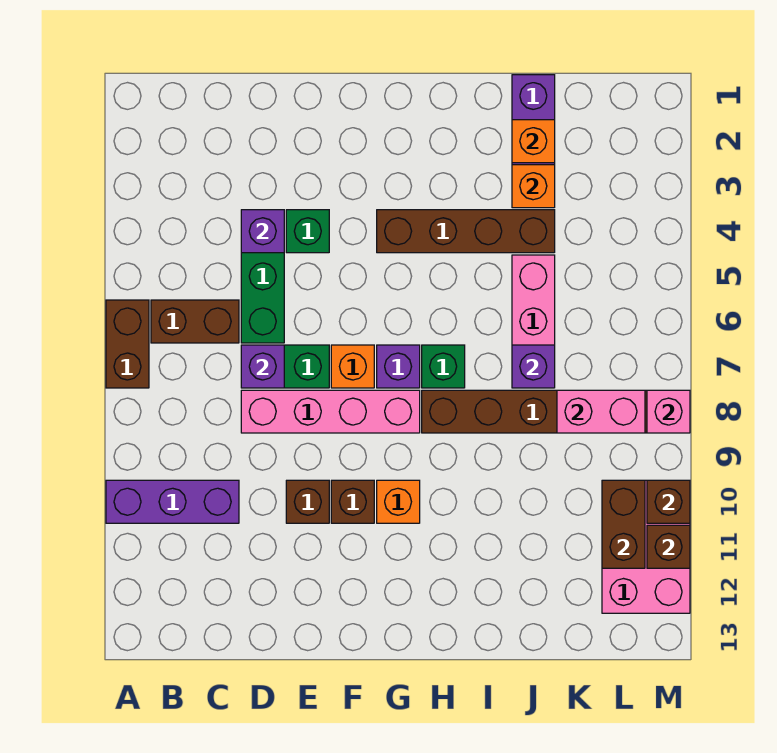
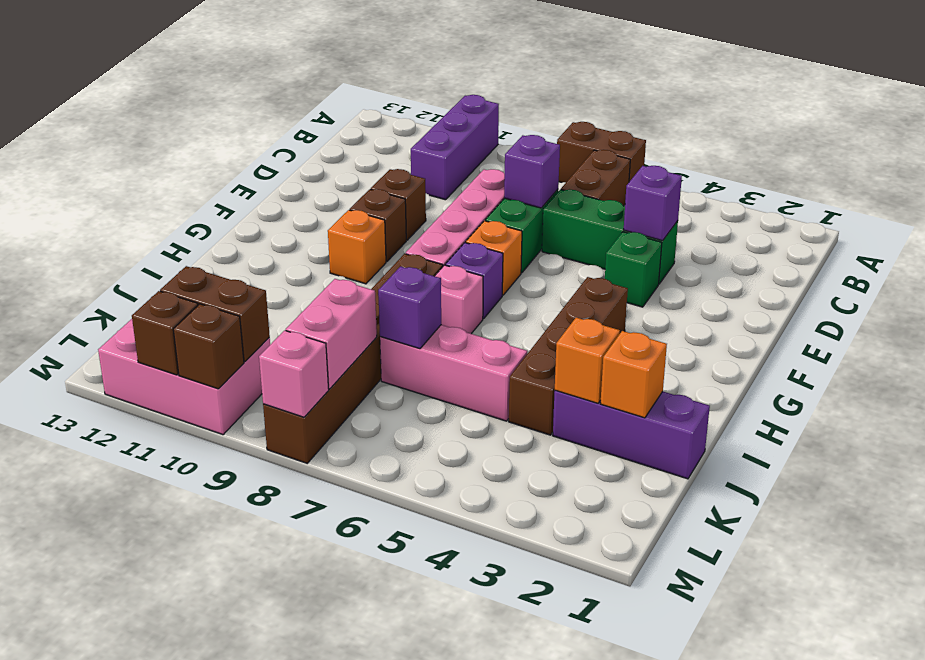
green brick H7 level 1 -> pink brick H7 level 1

